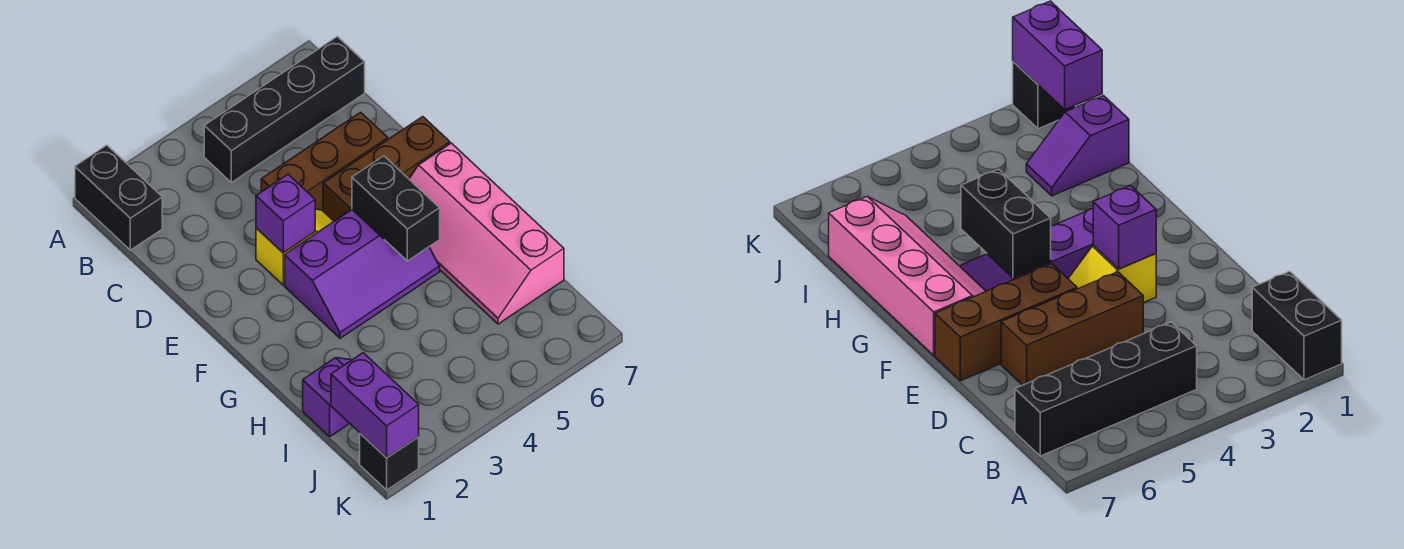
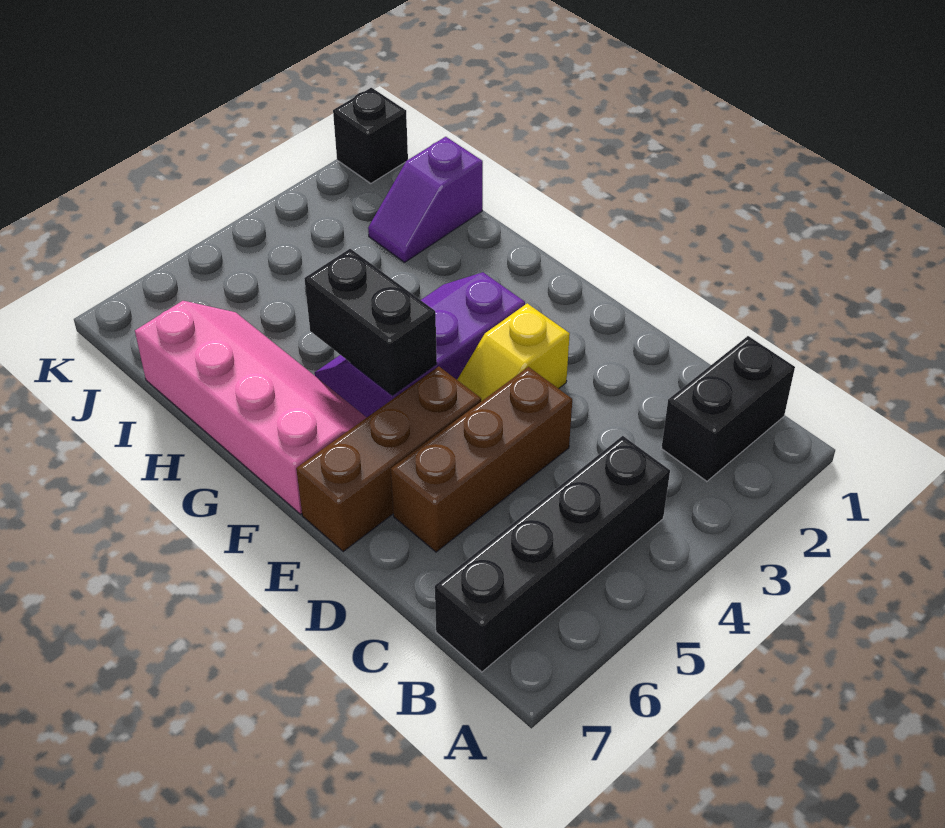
black brick A1:B1 level 1 -> black brick B1:B2 level 1
purple brick E3 level 2 -> none
purple brick J1:K1 level 2 -> none

